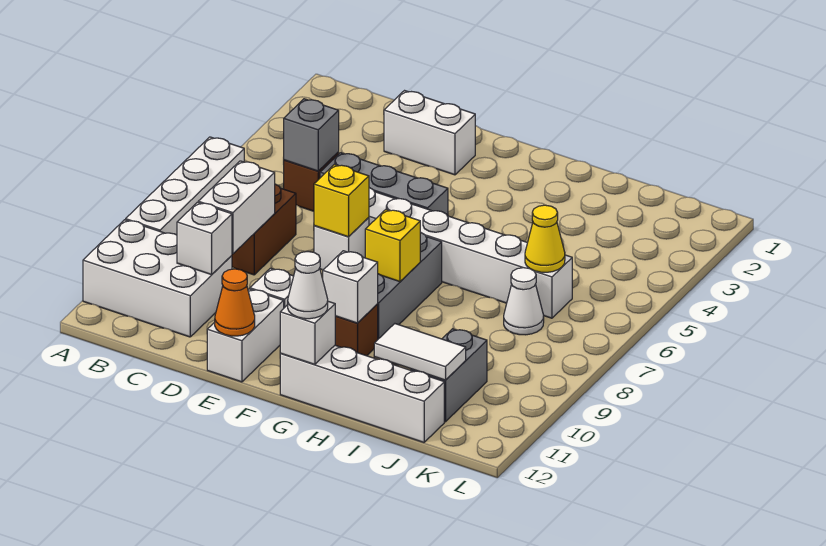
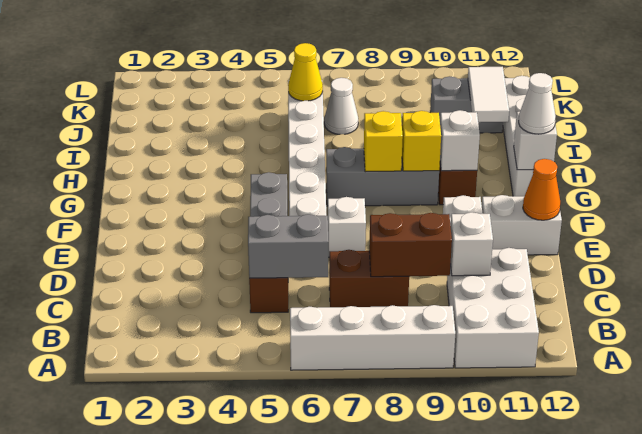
grey brick C5 level 2 -> grey brick C5:C6 level 2
white brick C8:C9 level 2 -> brown brick C8:C9 level 2
white brick D2:E2 level 1 -> none
yellow brick E7 level 2 -> yellow brick G9 level 2

